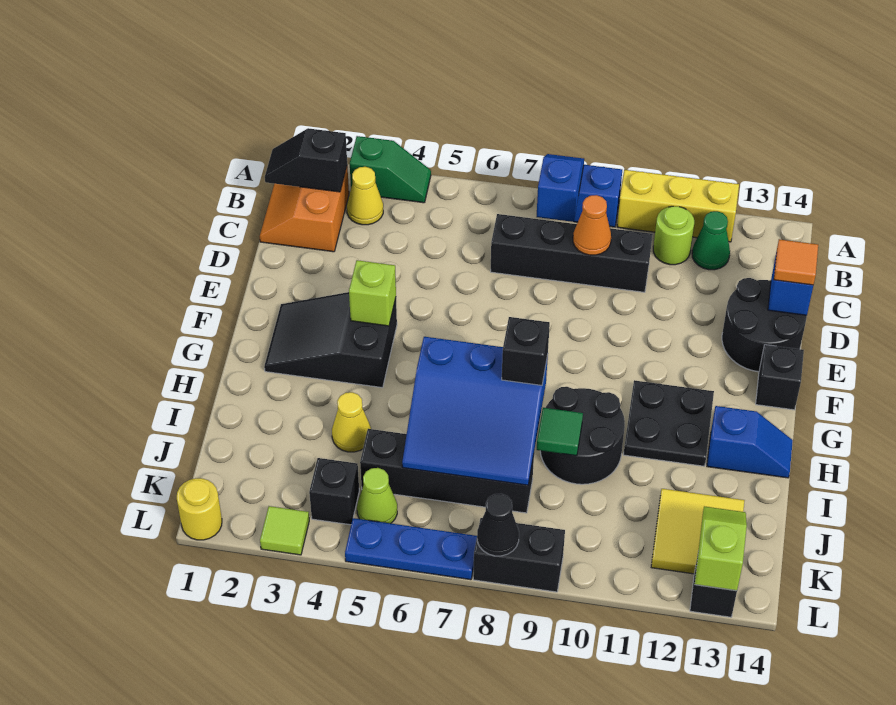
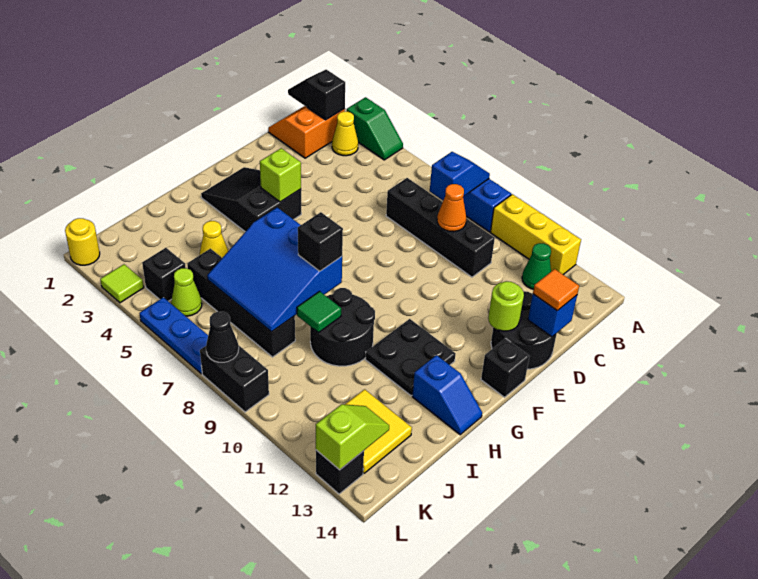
lime round brick B11 level 1 -> lime round brick E13 level 2

